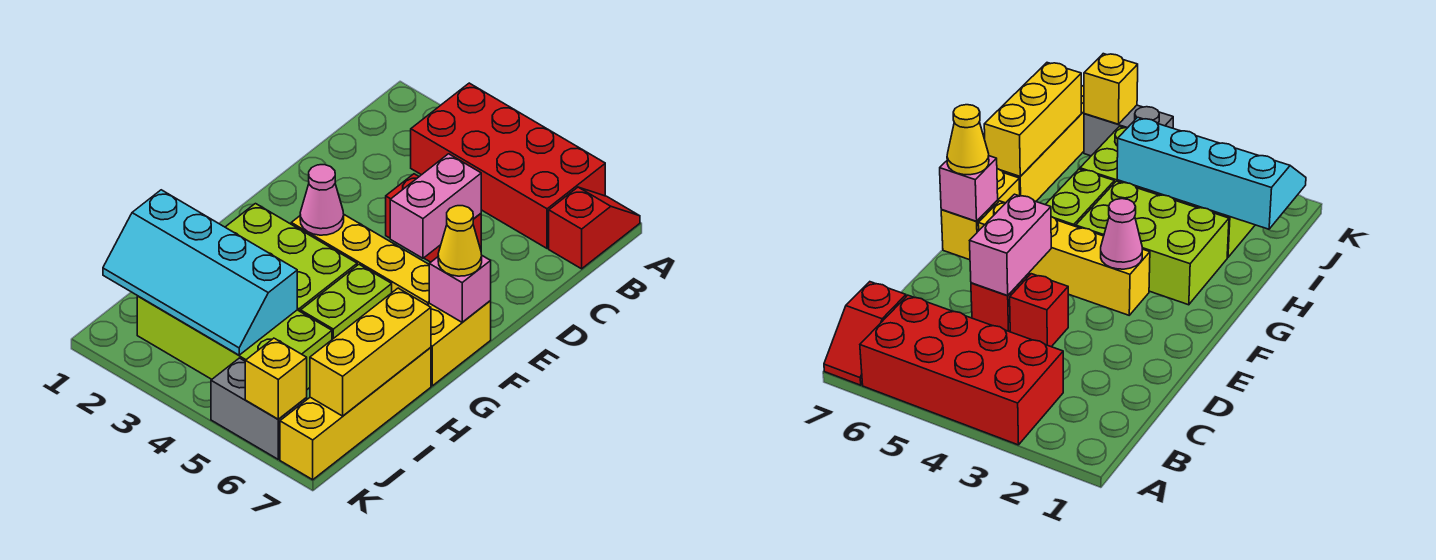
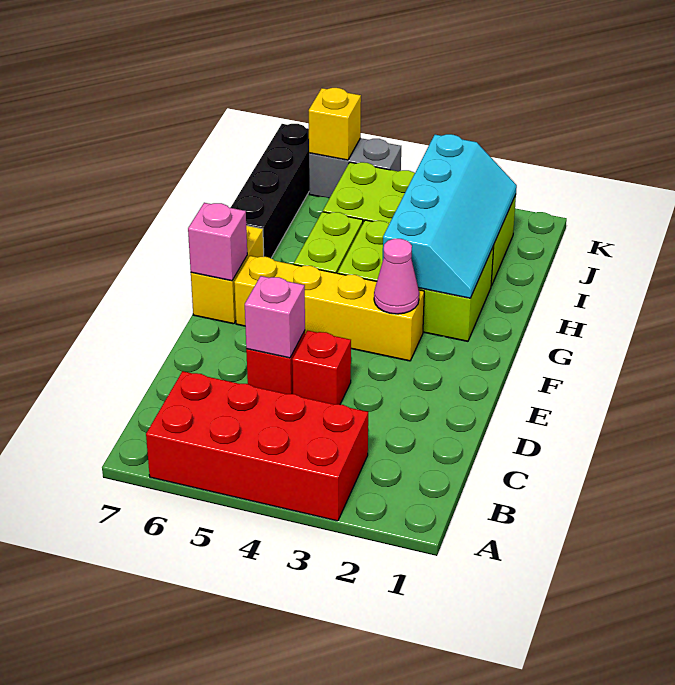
red slope A7:B7 level 1 top B -> none
pink brick D5:E5 level 2 -> pink brick D5 level 2
yellow cone F7 level 3 -> none
yellow brick H7:K7 level 1 -> black brick H7:K7 level 1
yellow brick H7:J7 level 2 -> none
cyan slope I1:J4 level 2 top I -> cyan slope G2:J3 level 2 top 3

